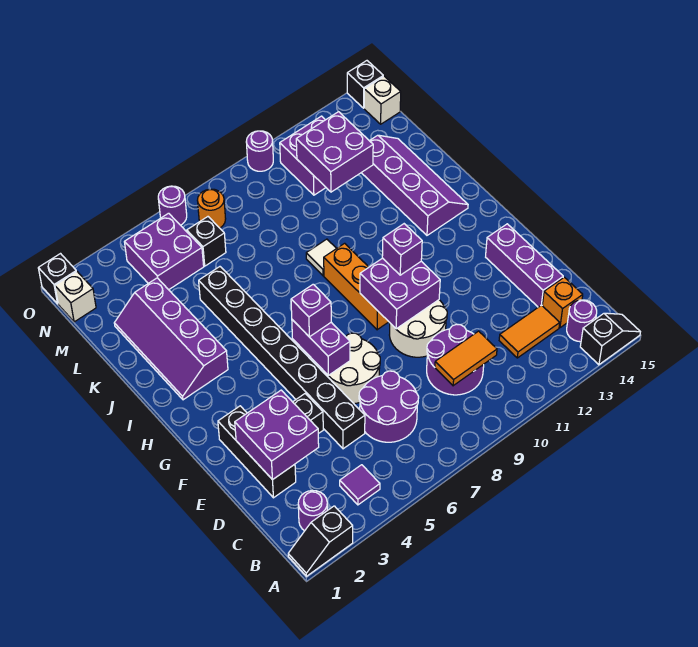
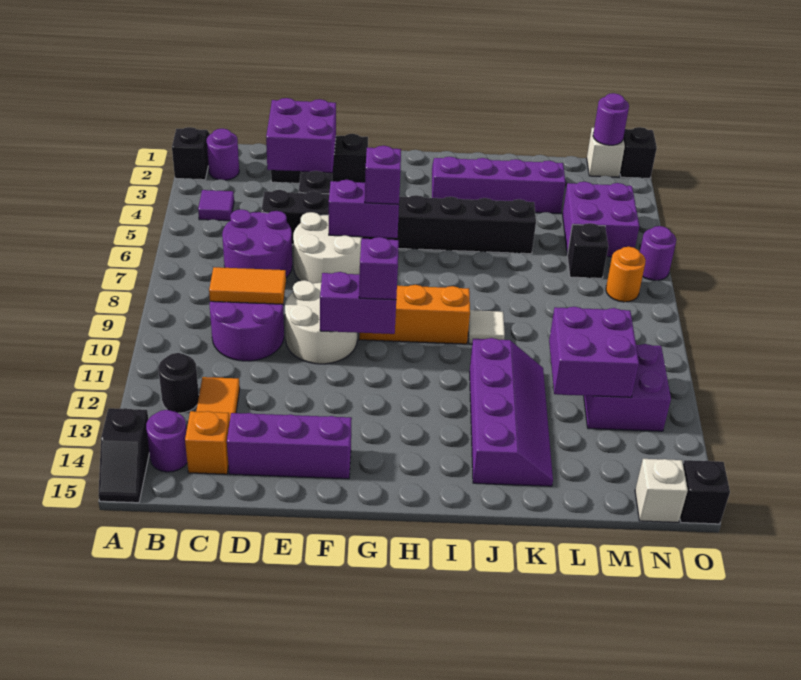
none -> black round brick B12 level 1
orange tile C9:C10 level 2 -> orange tile C9:D9 level 2
purple brick F9:G10 level 2 -> purple brick F10:G10 level 2
purple slope I13:L14 level 1 top 13 -> purple slope J11:K14 level 1 top J
purple round brick O10 level 1 -> purple round brick N1 level 2

